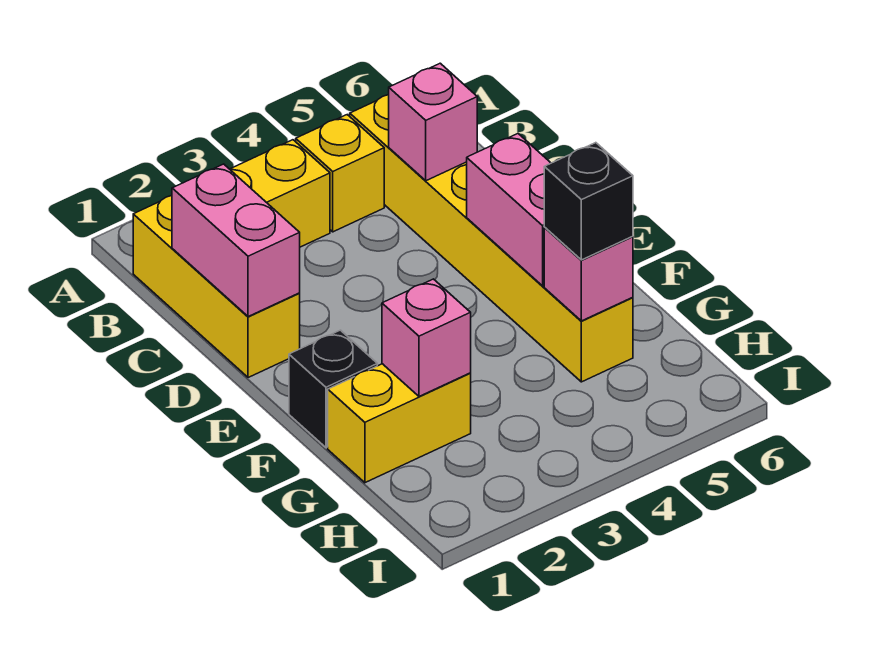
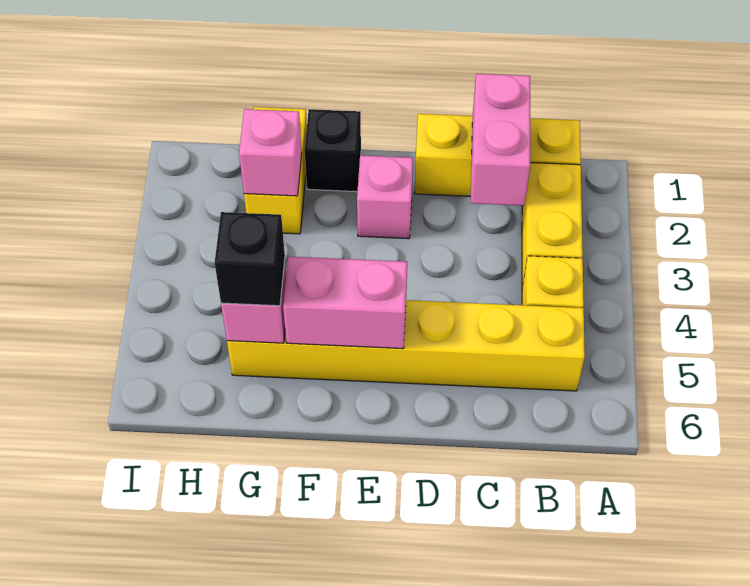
pink brick C1:D1 level 2 -> pink brick C1:C2 level 2
pink brick C5 level 2 -> pink brick E2 level 1

